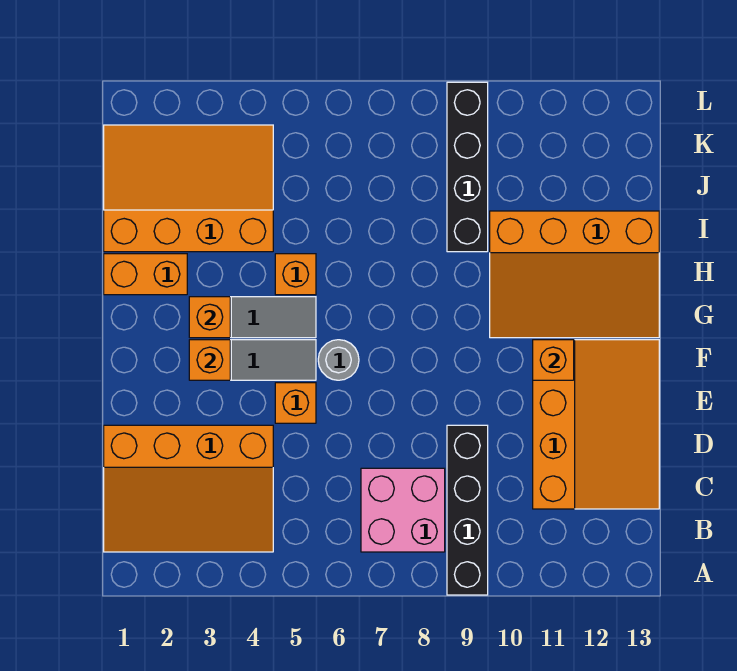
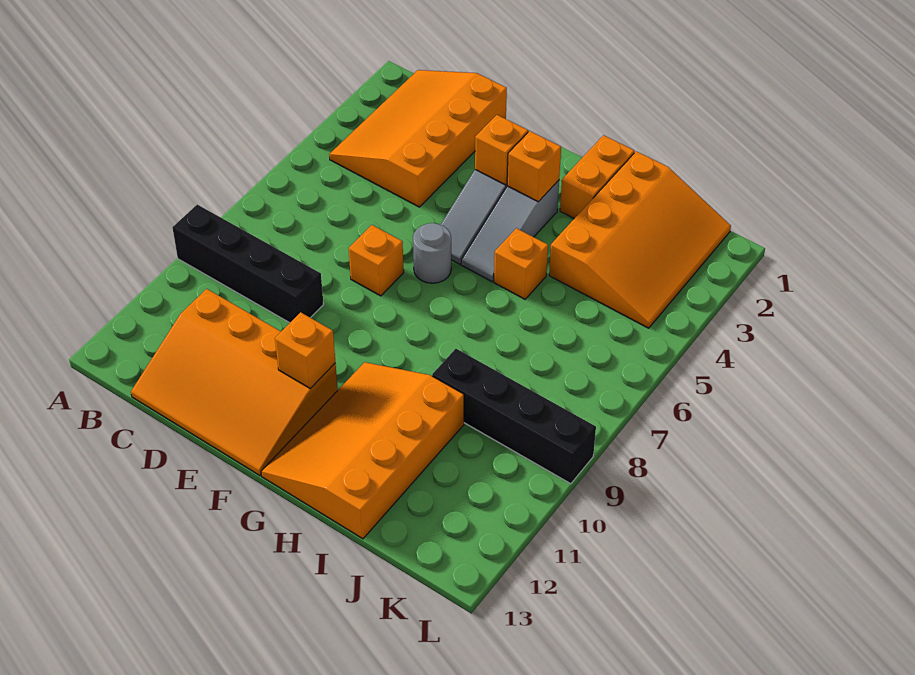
pink brick B7:C8 level 1 -> none
orange brick E5 level 1 -> orange brick E7 level 1

